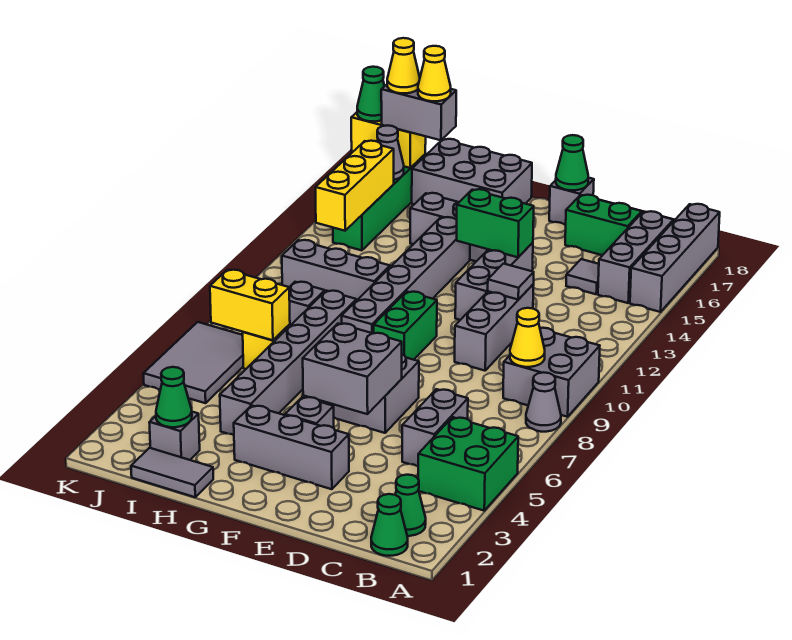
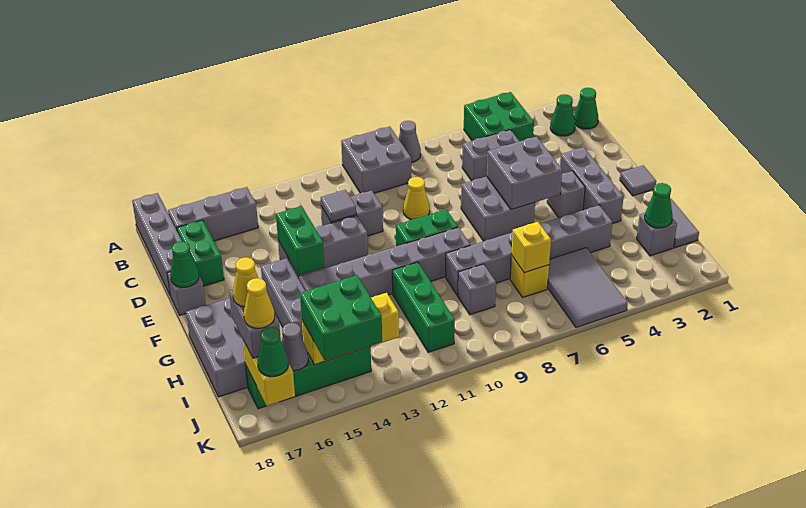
grey brick A15:A18 level 1 -> grey brick A18:D18 level 1
yellow cone B9 level 2 -> yellow cone D9 level 1
grey tile C15 level 1 -> grey tile F1 level 1
grey brick D10:D12 level 1 -> grey brick D11:D12 level 1
grey brick H11:J11 level 1 -> green brick H11:J11 level 1
yellow brick I7:J7 level 2 -> yellow brick I7 level 2
grey tile J5:K7 level 1 -> grey tile I5:K6 level 1
none -> green brick J14:K15 level 3

